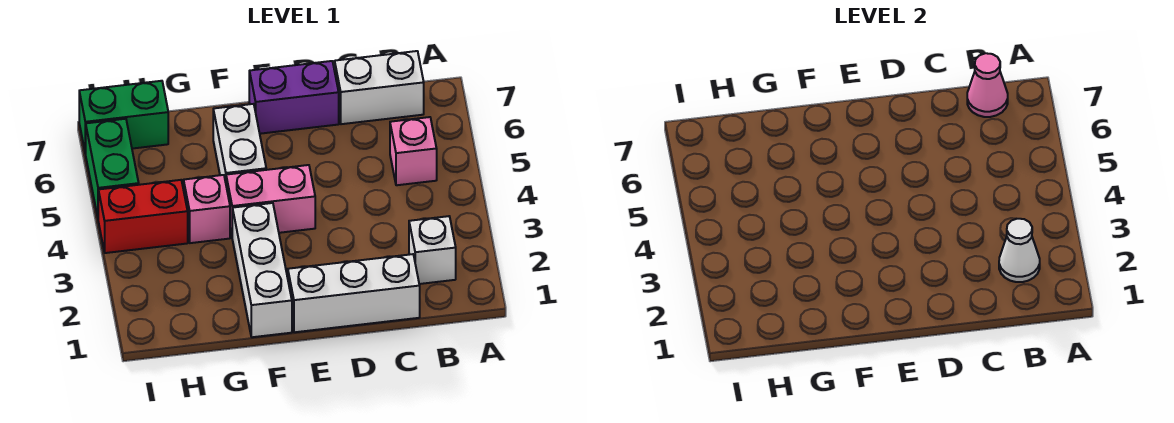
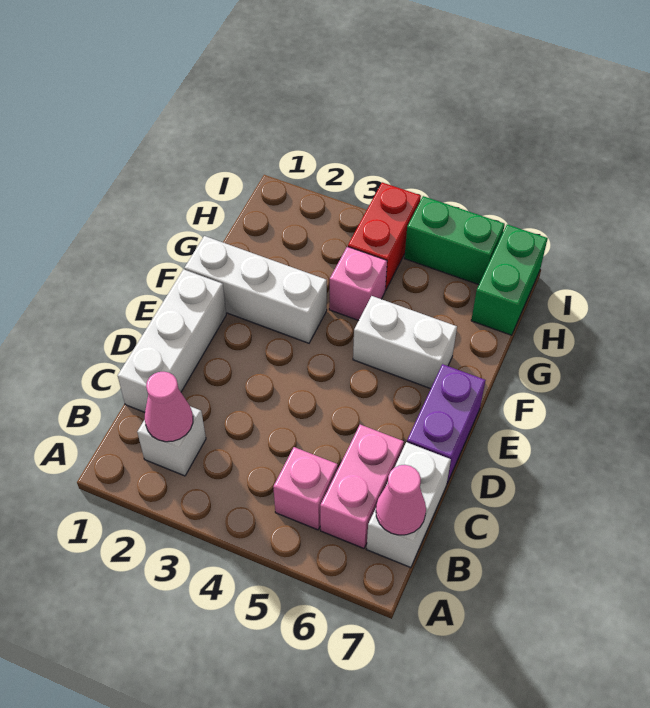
white cone B2 level 2 -> pink cone B2 level 2
pink brick E4:F4 level 1 -> pink brick B6:C6 level 1

